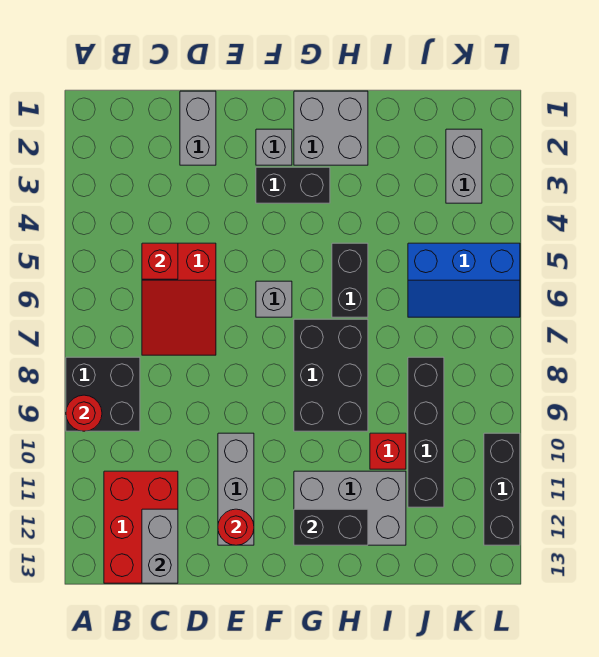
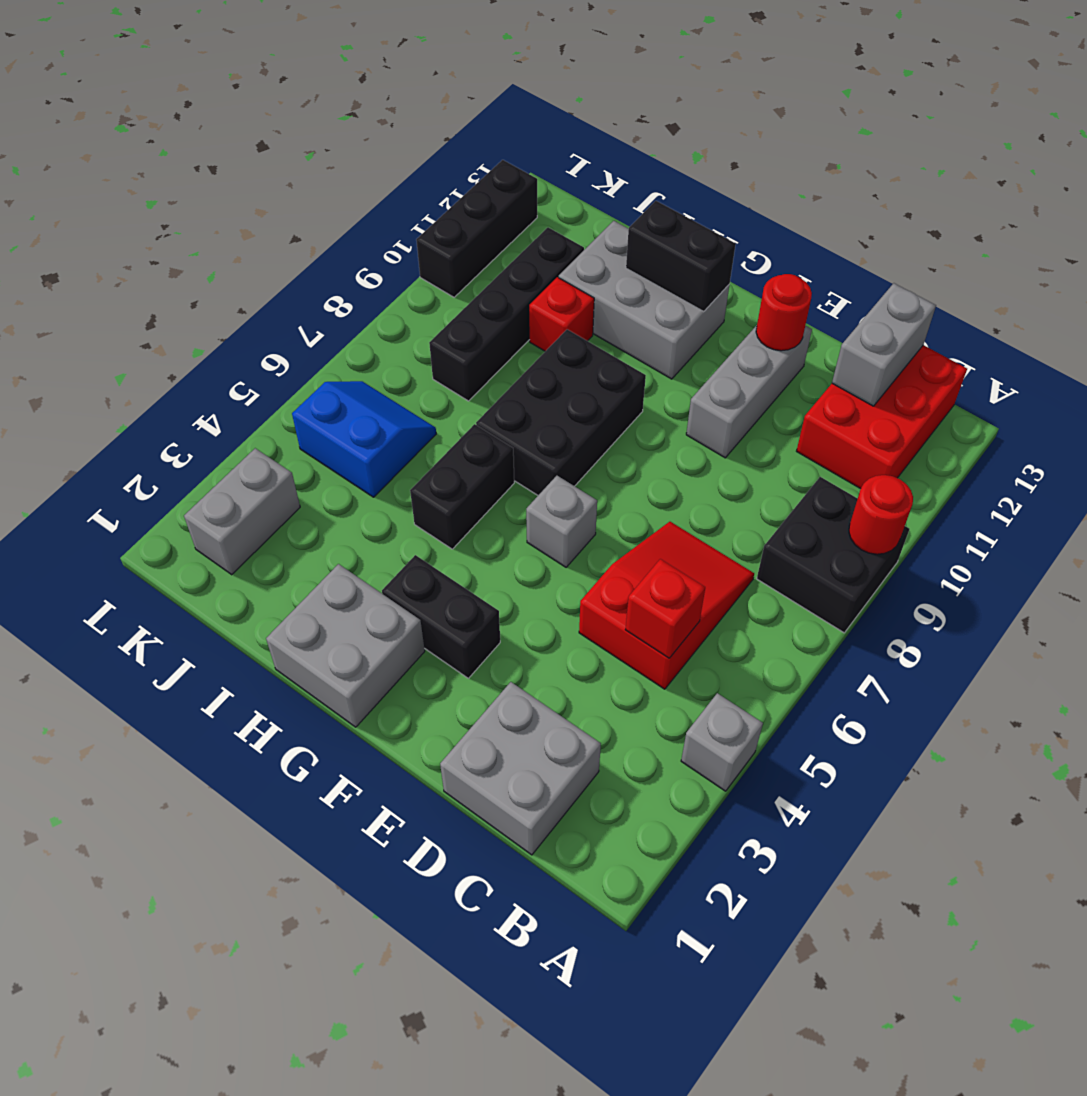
grey brick D1:D2 level 1 -> grey brick C1:D2 level 1
grey brick F2 level 1 -> grey brick A4 level 1
blue slope J5:L6 level 1 top 5 -> blue slope J5:K6 level 1 top 5

